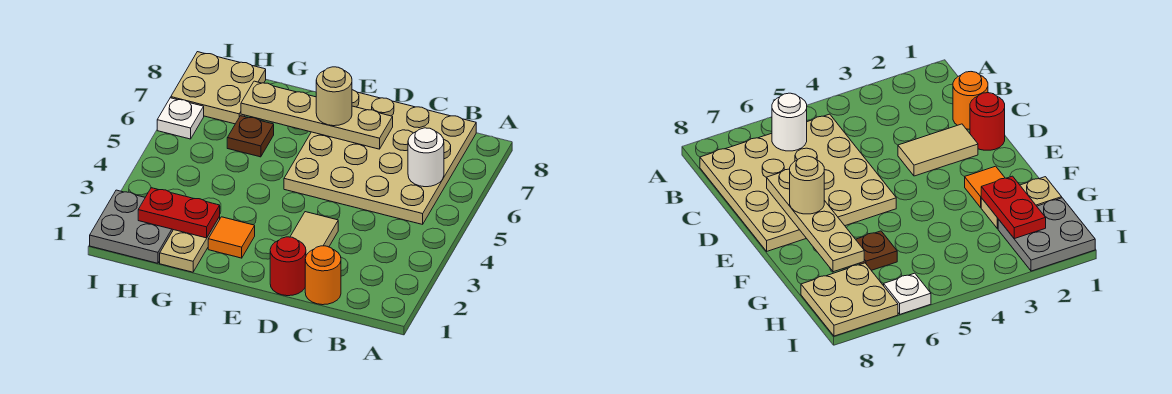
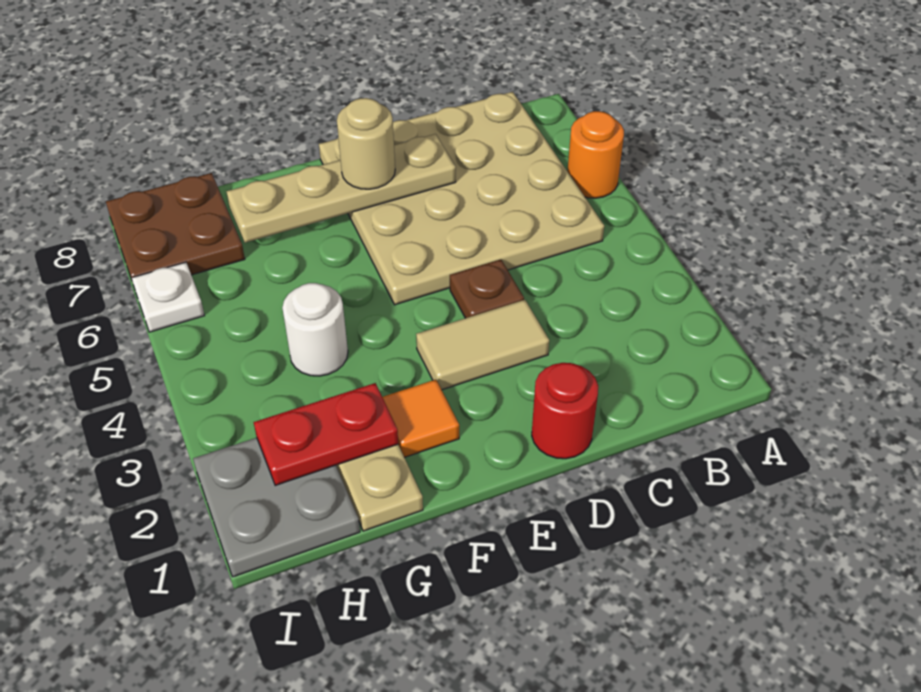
white round brick B6 level 2 -> white round brick G4 level 1
orange round brick C1 level 1 -> orange round brick A6 level 1
tan tile D2:D3 level 1 -> tan tile D3:E3 level 1
brown plate G6 level 1 -> brown plate D4 level 1
tan plate H7:I8 level 1 -> brown plate H7:I8 level 1

